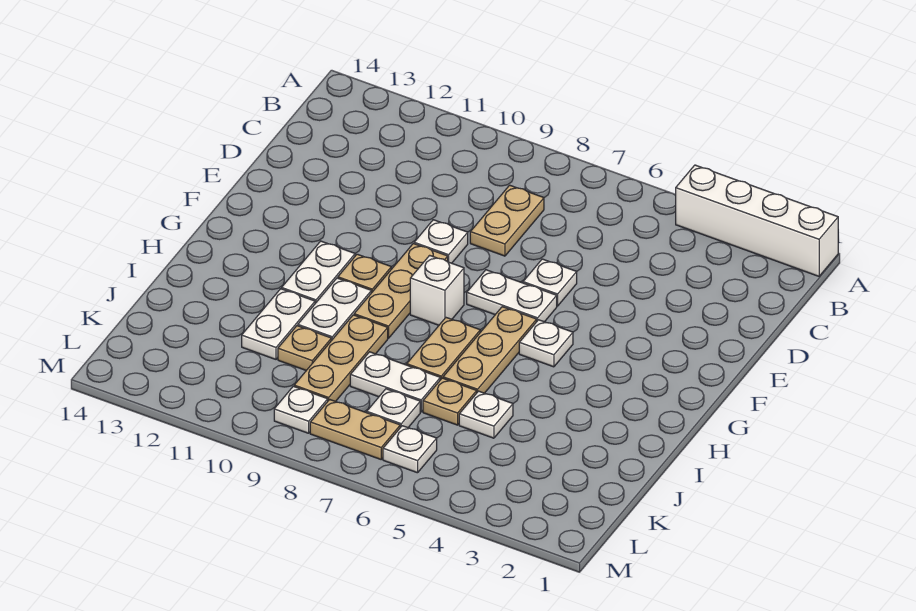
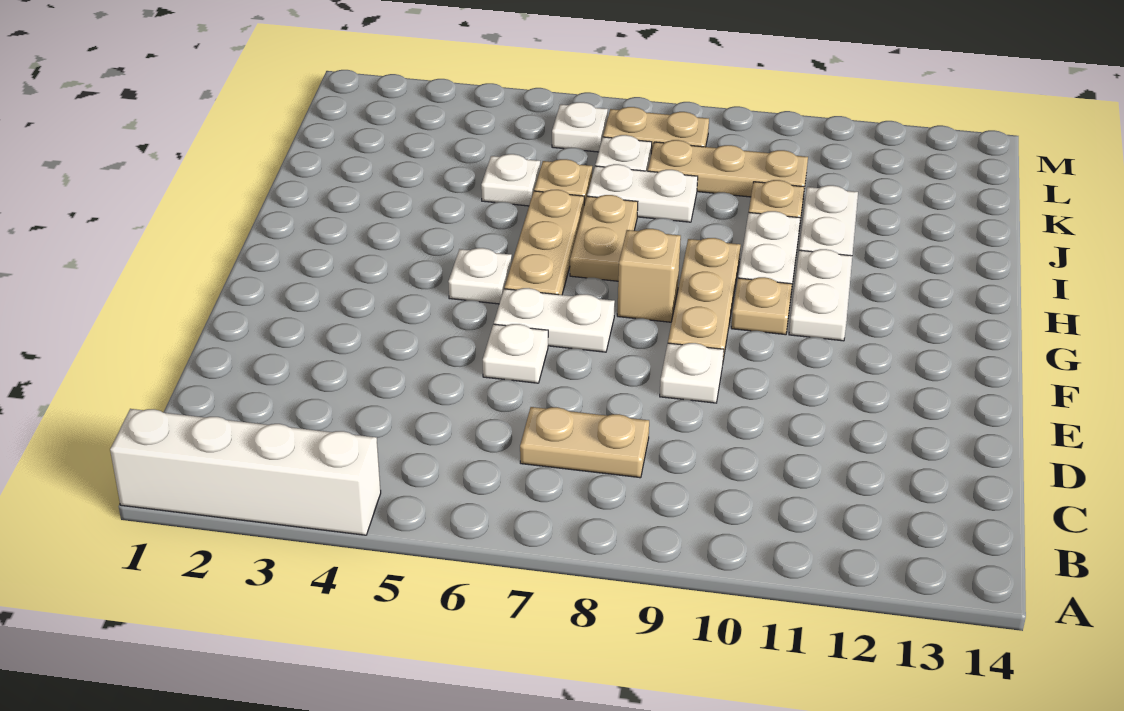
tan plate C8:D8 level 1 -> tan plate C7:C8 level 1
white brick G8 level 1 -> tan brick G8 level 1
tan plate I9:K9 level 1 -> tan plate K8:K10 level 1
white plate L9 level 1 -> none

